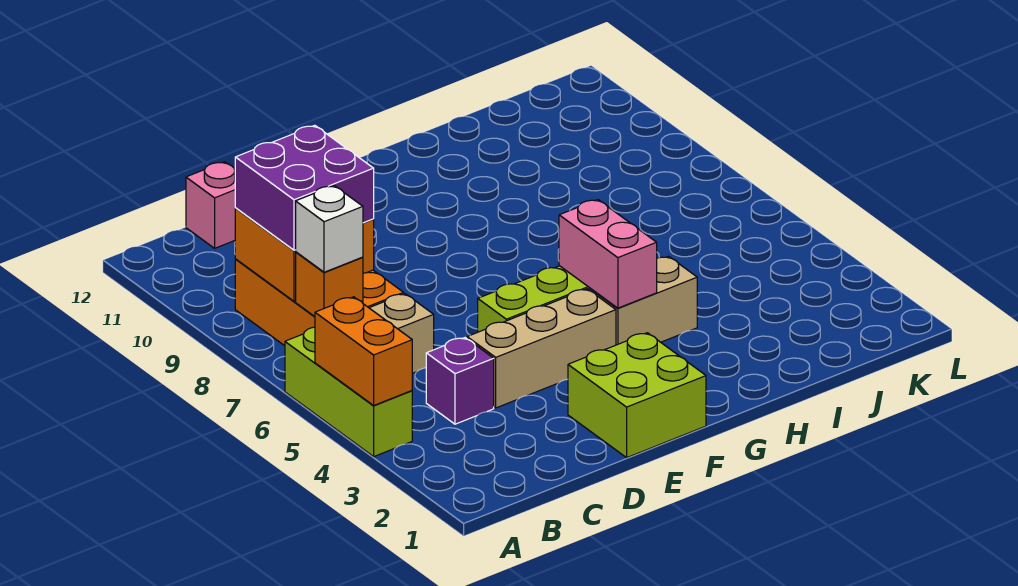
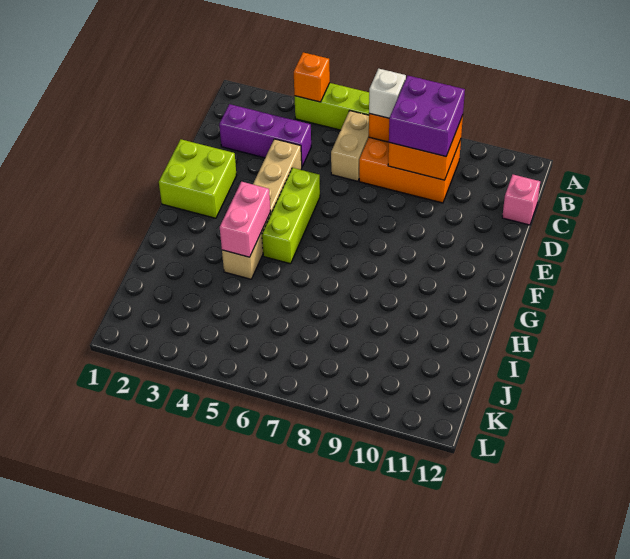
orange brick A4:A5 level 2 -> orange brick A4 level 2
purple brick C4 level 1 -> purple brick C2:C4 level 1
pink brick G4:G5 level 2 -> pink brick G4:H4 level 2

